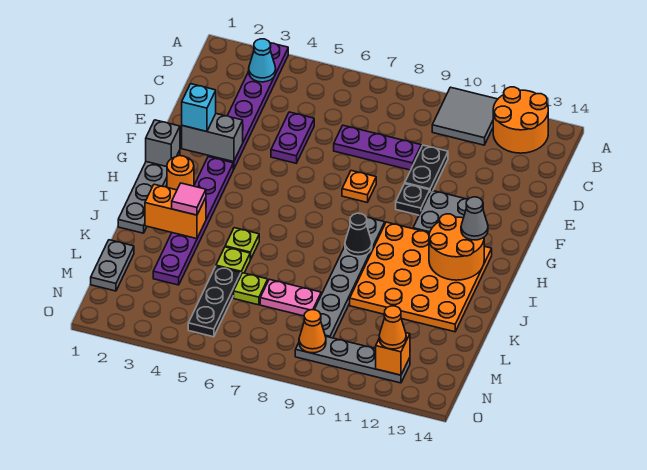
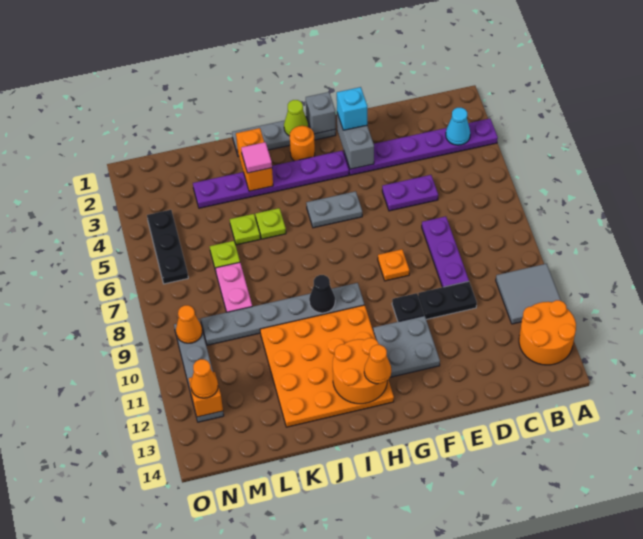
none -> lime cone H1 level 2
grey cone H13 level 3 -> orange cone H13 level 3
grey plate L1:M1 level 1 -> grey plate G5:H5 level 1
black plate L5:N5 level 1 -> black plate N4:N6 level 1

